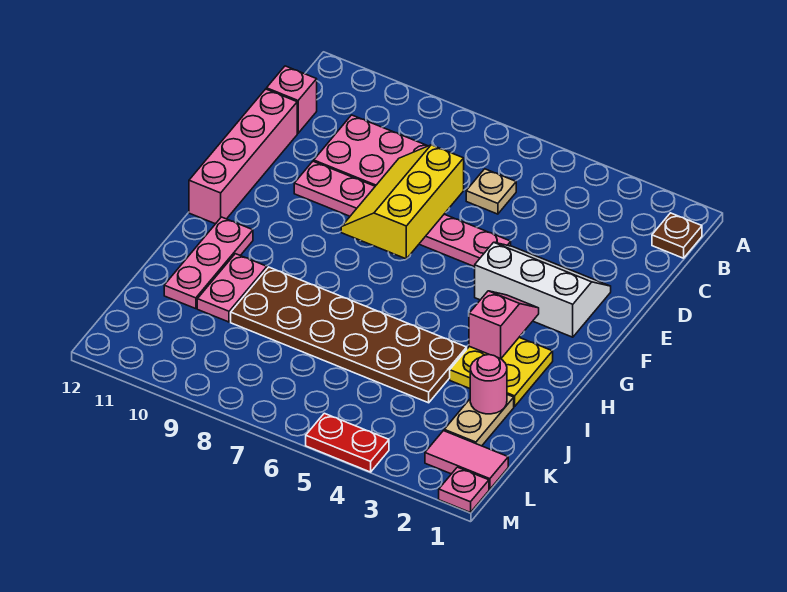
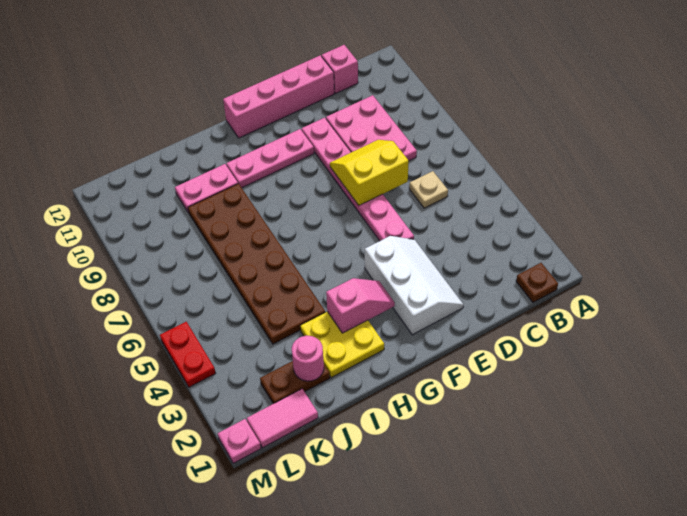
yellow slope D7:F8 level 2 top 7 -> yellow slope D7:E8 level 2 top 7
pink plate H11:J11 level 1 -> pink plate F10:H10 level 1
tan plate J2:K2 level 1 -> brown plate J2:K2 level 1
pink tile L1:L2 level 1 -> pink tile K1:L1 level 1

